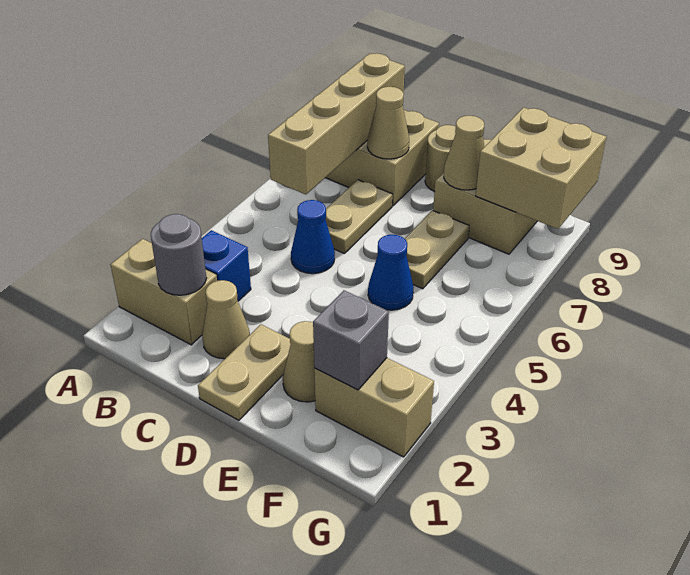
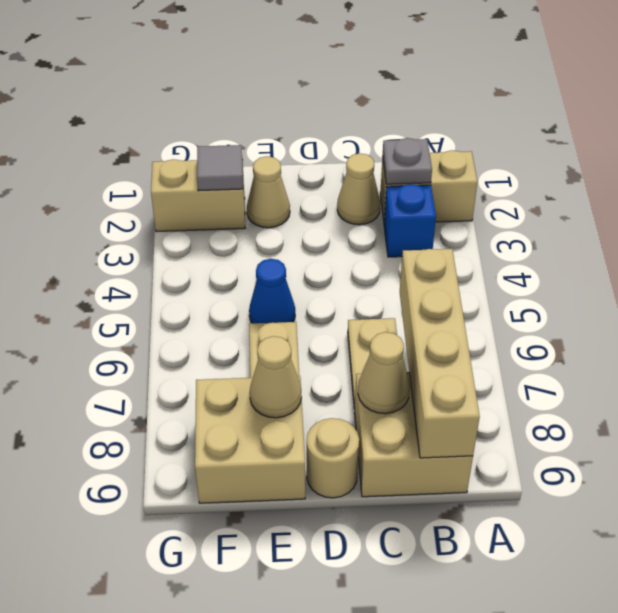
grey round brick B2 level 2 -> grey plate B2 level 2
blue cone C5 level 1 -> none
tan plate D1:D2 level 1 -> none
grey brick F2 level 2 -> grey tile F2 level 2
tan brick F8:G9 level 2 -> none

